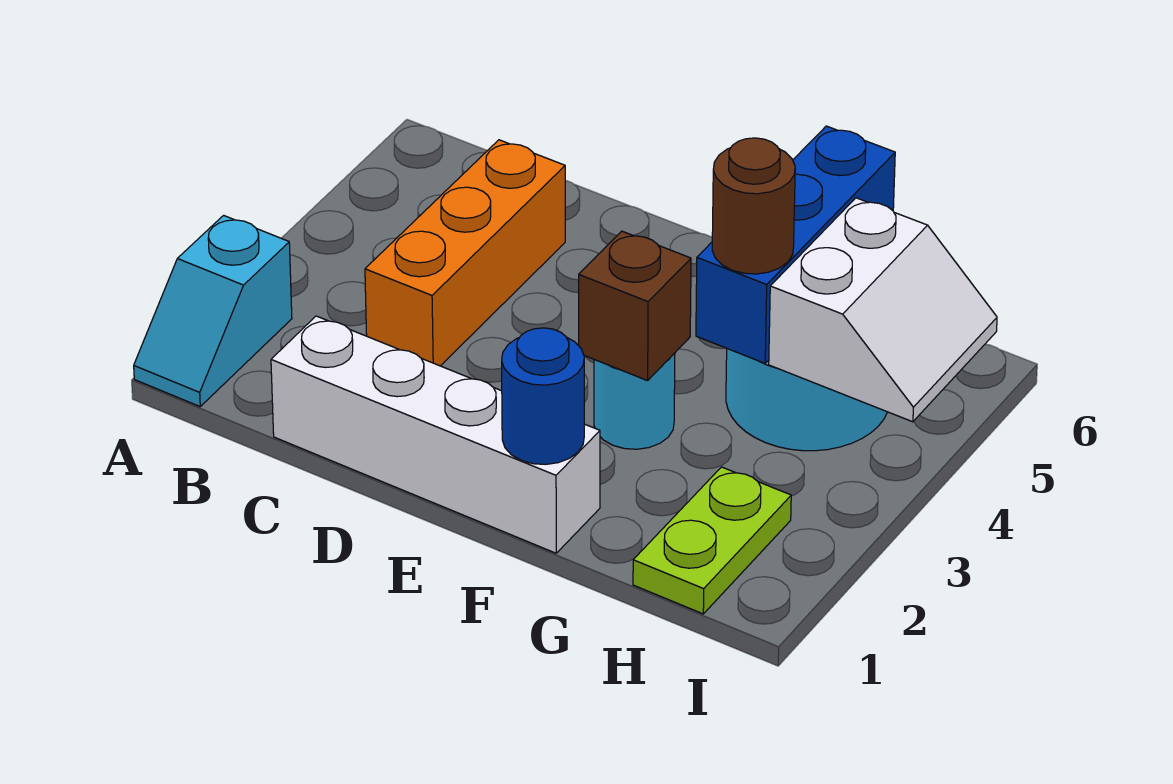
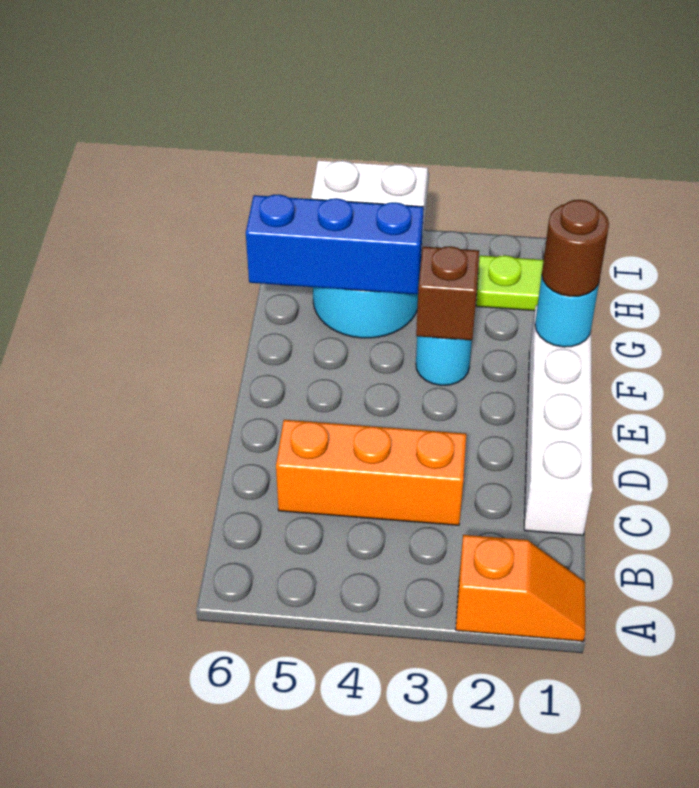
cyan slope A1:A2 level 1 top 2 -> orange slope A1:A2 level 1 top 2
blue round brick F1 level 2 -> cyan round brick F1 level 2
brown round brick G4 level 3 -> brown round brick F1 level 3

